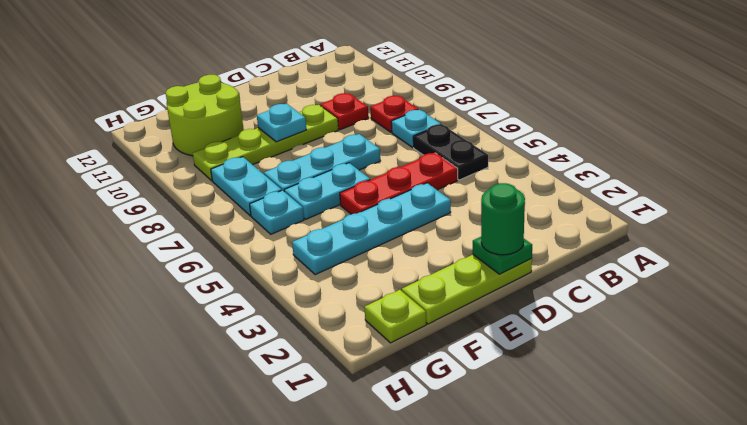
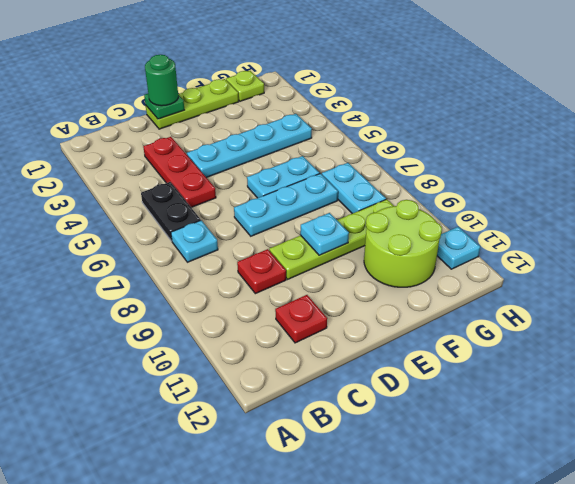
red plate B8 level 1 -> red plate C11 level 1
red plate C5:E5 level 1 -> red plate C3:C5 level 1
cyan plate G6 level 1 -> cyan plate H11 level 1

